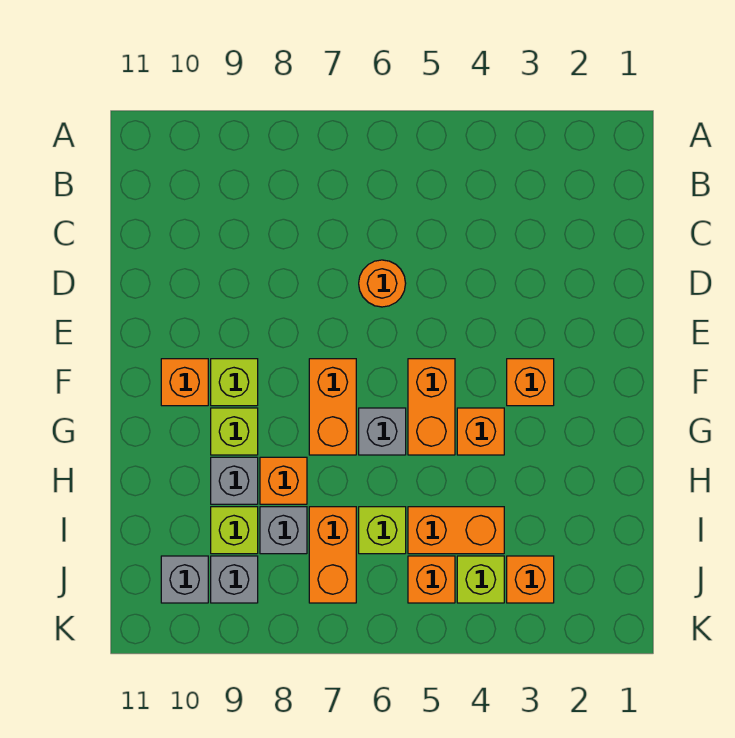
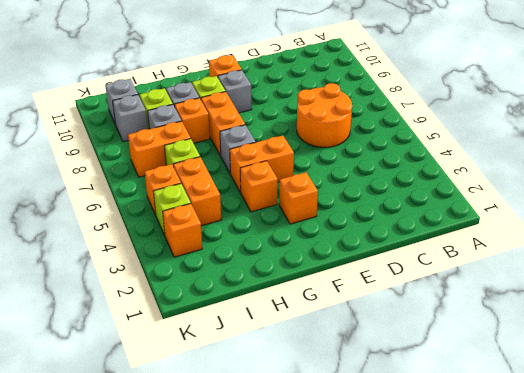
orange round brick D6 level 1 -> orange round brick C6:D7 level 1
orange brick F7:G7 level 1 -> orange brick G7:G8 level 1
lime brick F9 level 1 -> grey brick F9 level 1

